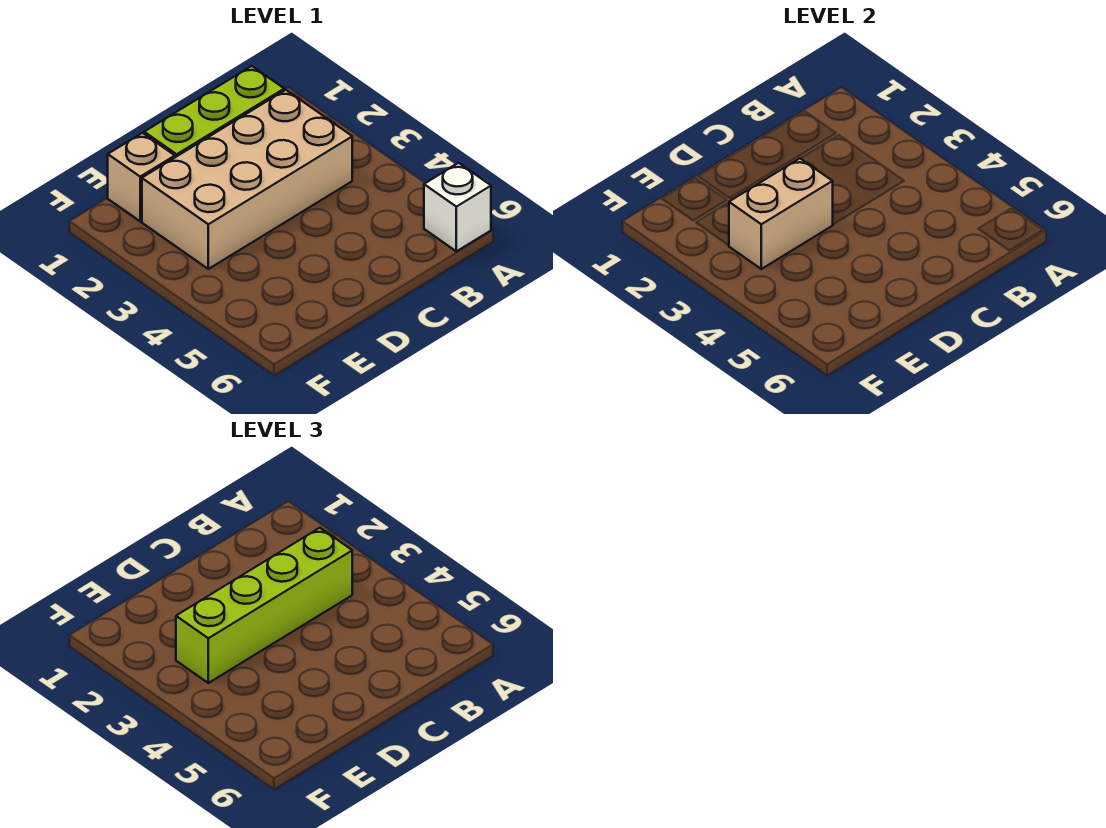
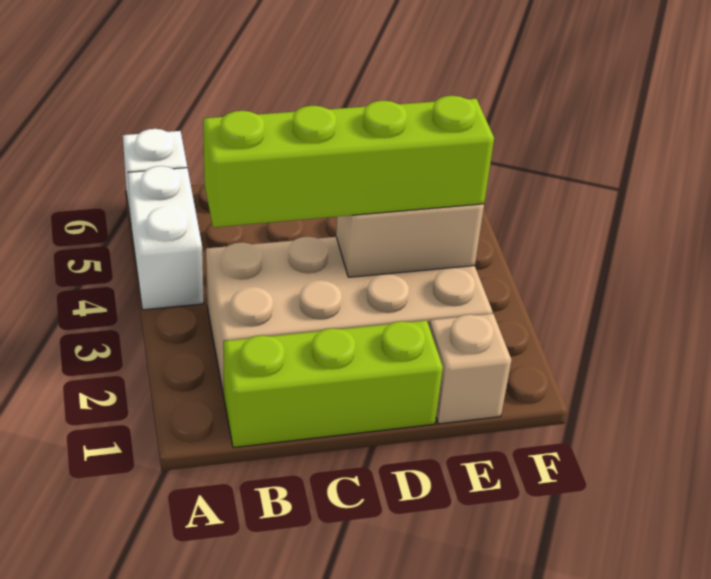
none -> white brick A4:A5 level 1

